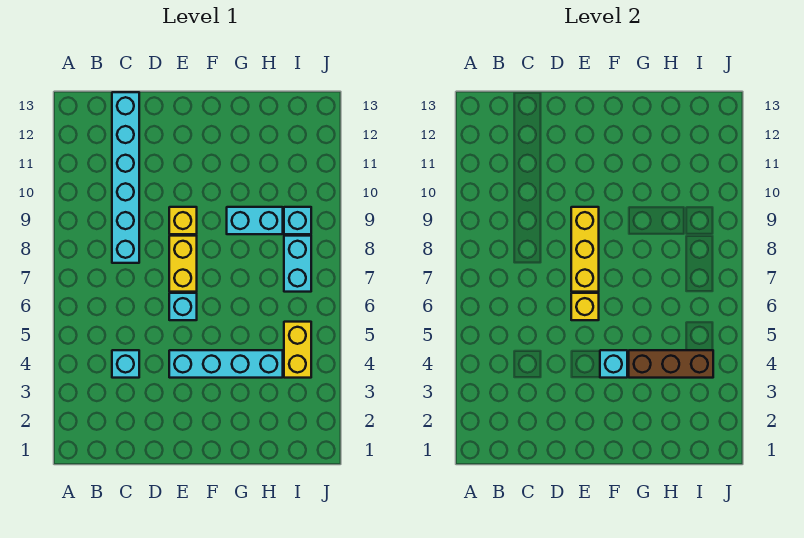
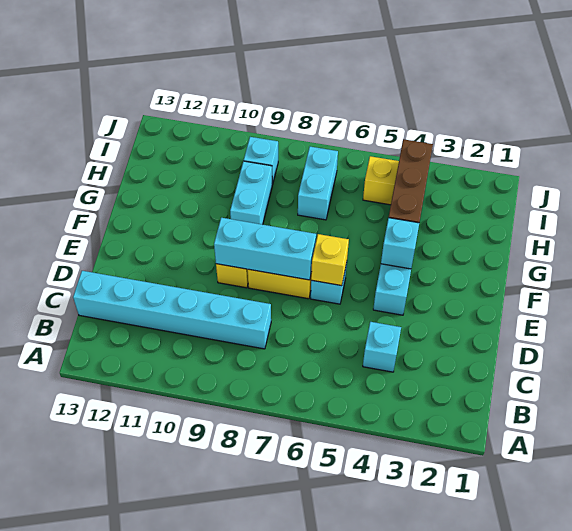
yellow brick E7:E9 level 2 -> cyan brick E7:E9 level 2
cyan brick I7:I8 level 1 -> cyan brick H7:I7 level 1

